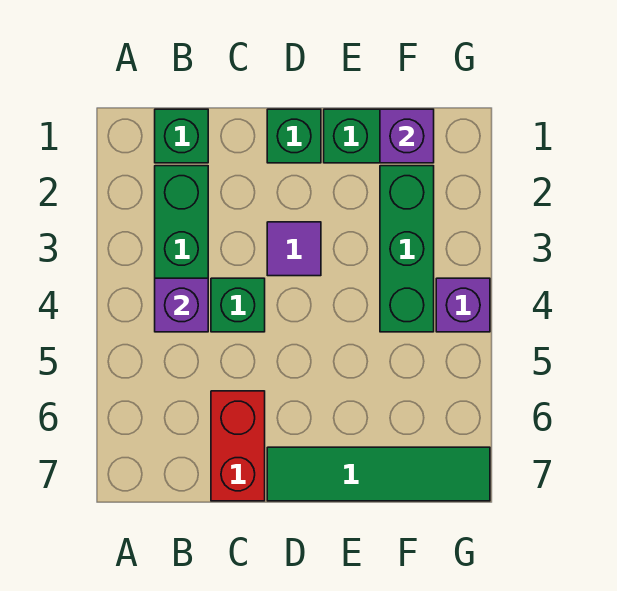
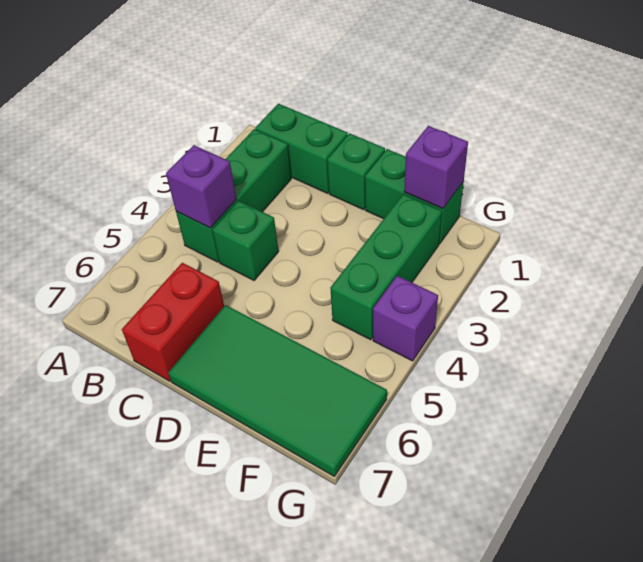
green brick B1 level 1 -> green brick B1:C1 level 1
purple tile D3 level 1 -> none
green tile D7:G7 level 1 -> green tile D6:G7 level 1

